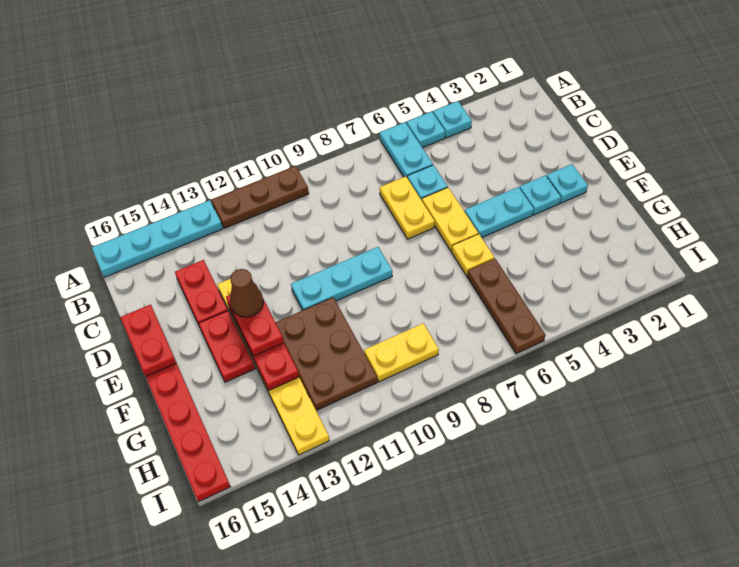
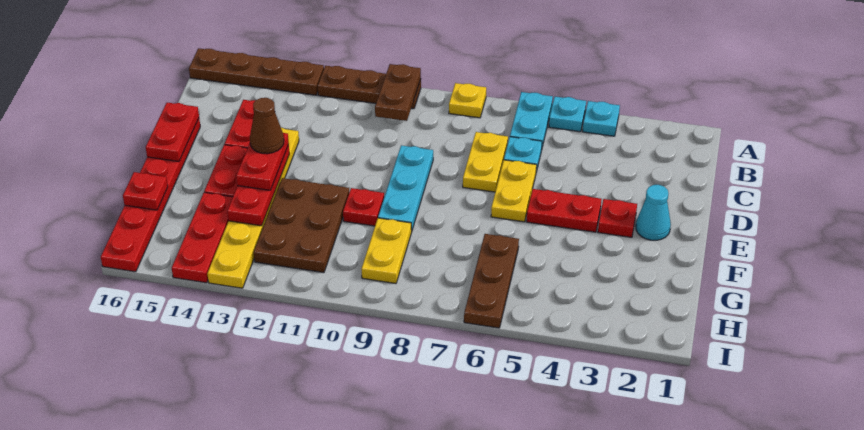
none -> brown plate A10:B10 level 2
cyan plate A13:A16 level 1 -> brown plate A13:A16 level 1
cyan plate E2 level 1 -> cyan cone E2 level 1
cyan plate E3 level 1 -> red plate E3 level 1
cyan plate E4:E5 level 1 -> red plate E4:E5 level 1
cyan plate E9:E11 level 1 -> cyan plate D9:F9 level 1
yellow plate F6 level 1 -> yellow plate A8 level 1
none -> red plate F10 level 1
none -> red plate G14:I14 level 1
none -> red plate G16 level 2
yellow plate H9:H10 level 1 -> yellow plate G9:H9 level 1

